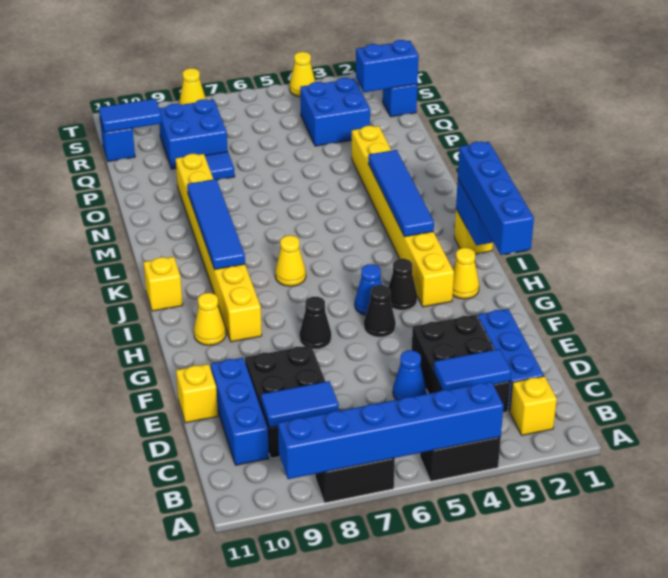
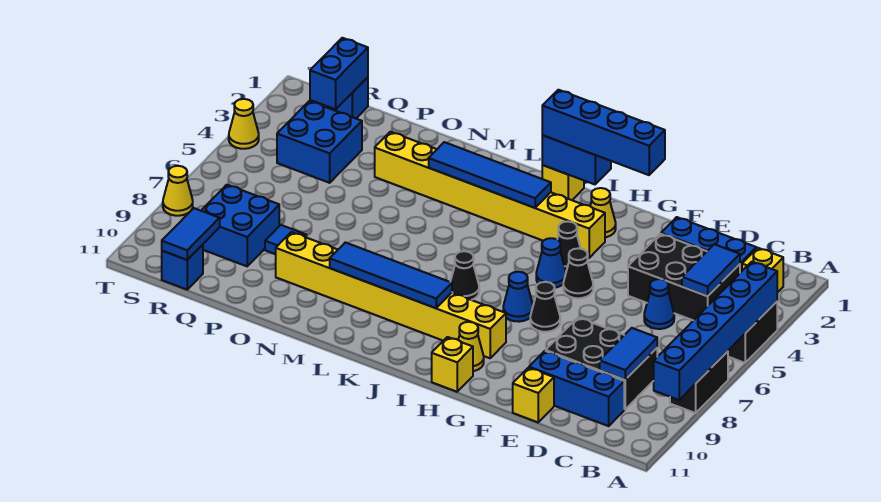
none -> blue cone H7 level 1
yellow cone J7 level 1 -> black cone J7 level 1
yellow brick J11 level 1 -> yellow brick H11 level 1

